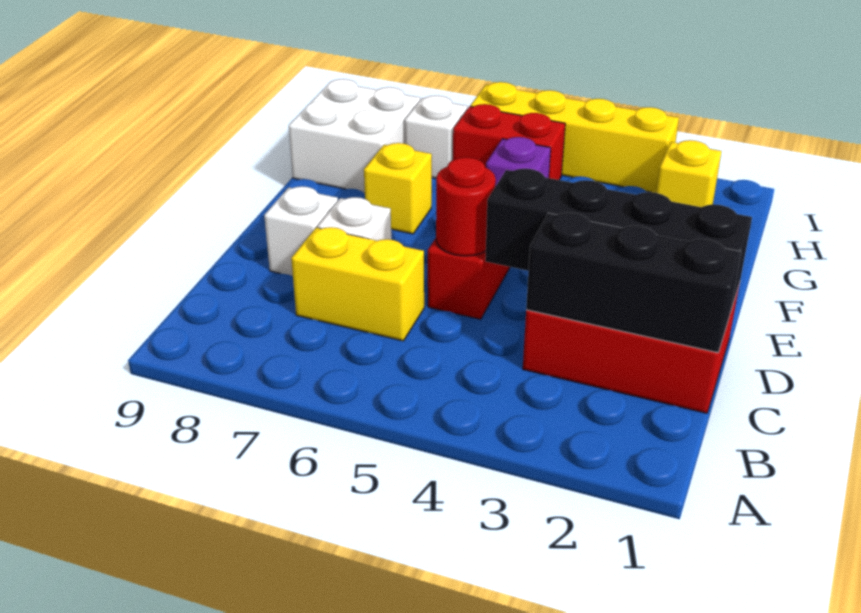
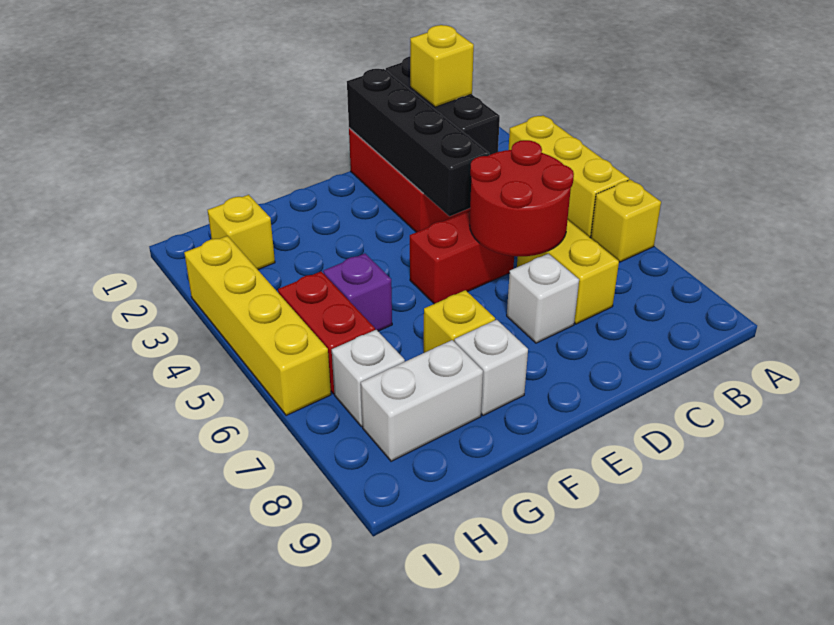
none -> yellow brick A3:A5 level 1
none -> yellow brick A6 level 1
none -> yellow brick C2 level 3
red round brick D5 level 2 -> red round brick C5:D6 level 2
white brick D8 level 1 -> white brick F8 level 1
white brick G8:H9 level 1 -> white brick G8:H8 level 1

